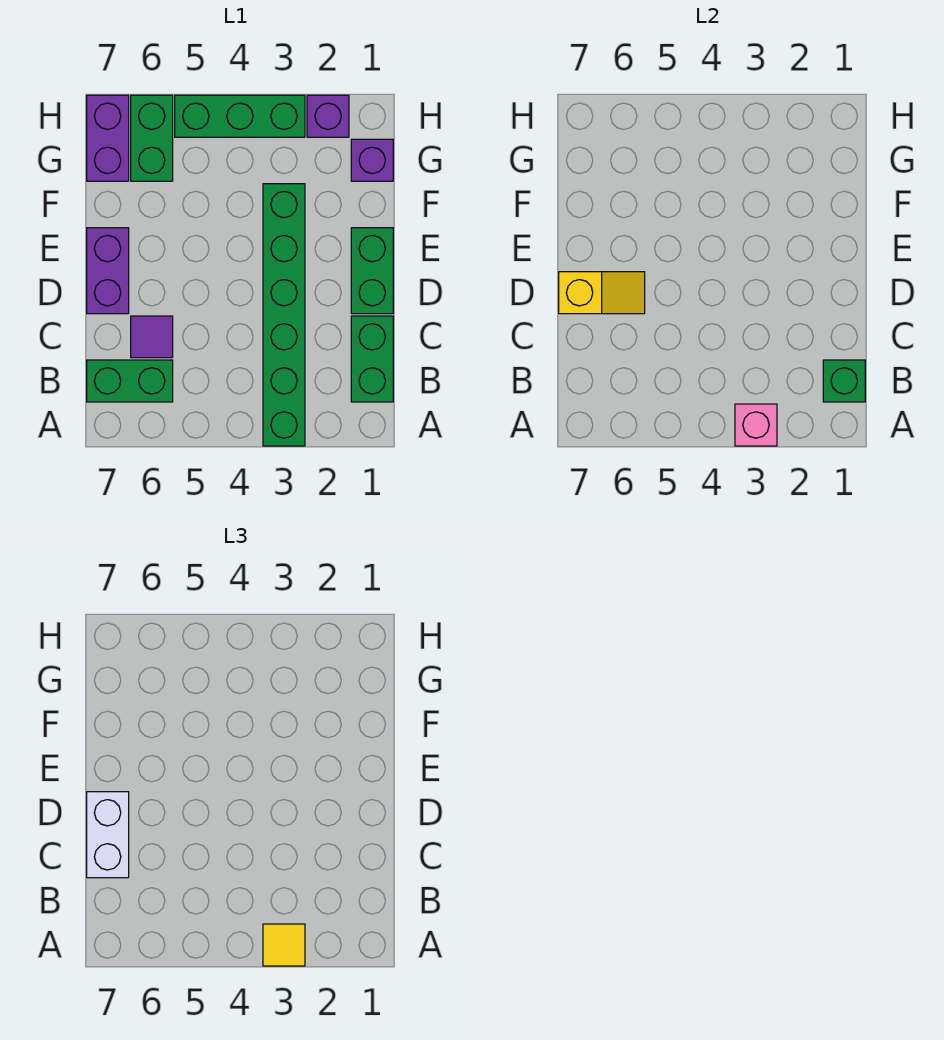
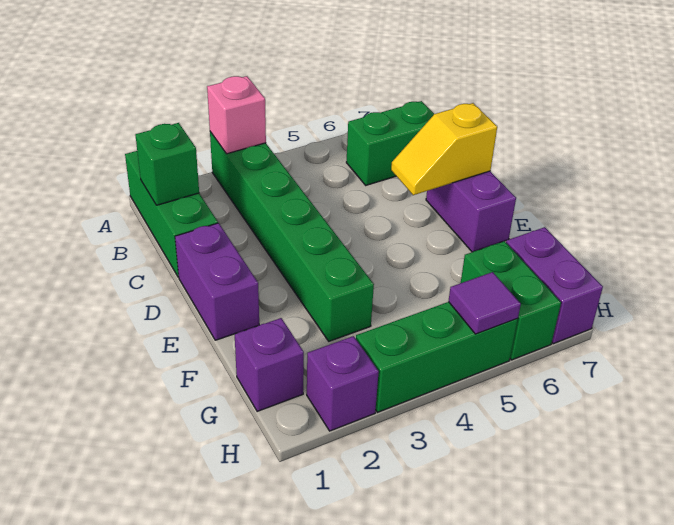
yellow tile A3 level 3 -> none
green brick B1:C1 level 1 -> green brick A1:C1 level 1
purple tile C6 level 1 -> purple tile H5 level 2
white brick C7:D7 level 3 -> none
green brick D1:E1 level 1 -> purple brick D1:E1 level 1

